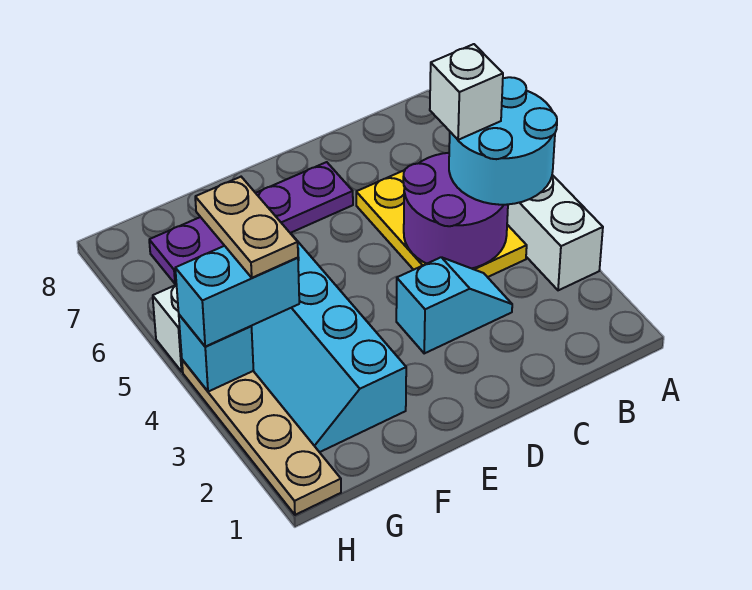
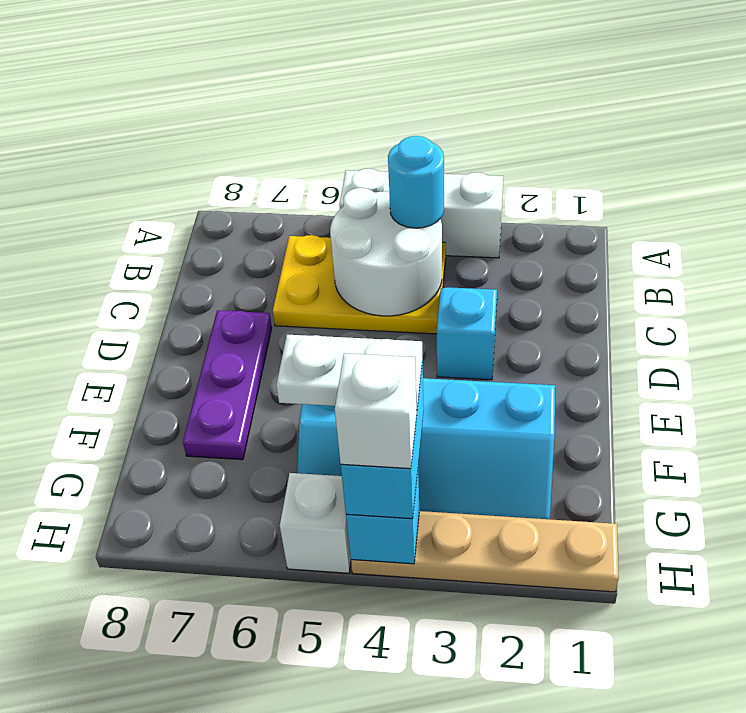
cyan round brick A4:B5 level 3 -> cyan round brick B4 level 3
purple round brick B4:C5 level 2 -> white round brick B4:C5 level 2
white brick B5 level 4 -> white brick H4 level 4
purple plate D7:G7 level 1 -> purple plate D7:F7 level 1
tan plate G4:G5 level 4 -> white plate G4:G5 level 4

